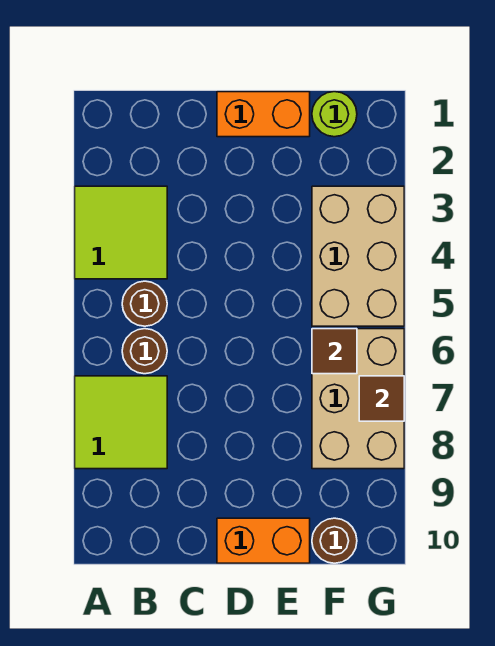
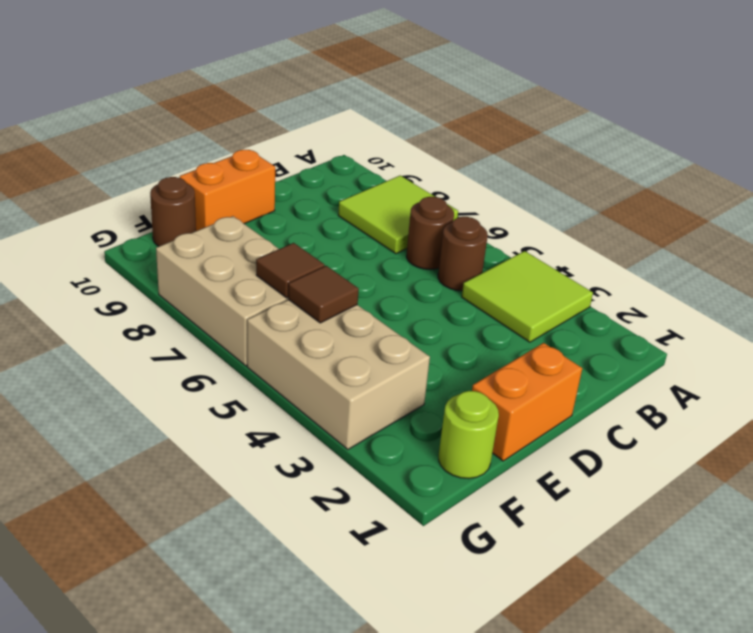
brown tile G7 level 2 -> brown tile F5 level 2

